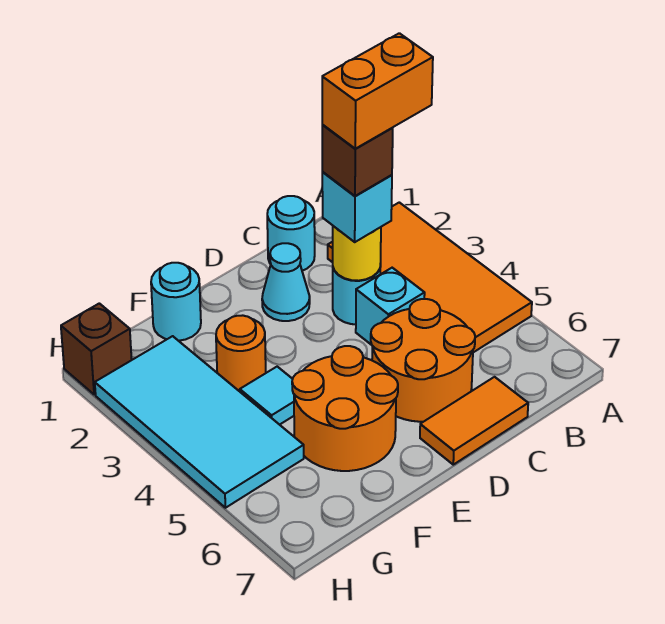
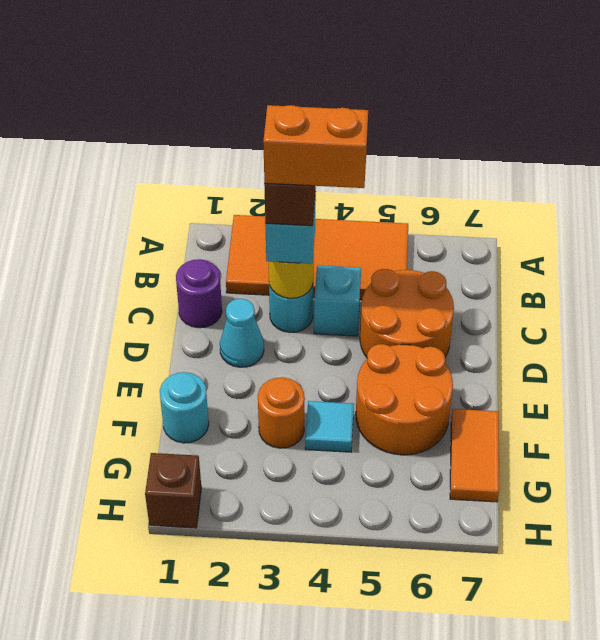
orange brick B3:C3 level 5 -> orange brick C3:C4 level 5
cyan round brick C1 level 1 -> purple round brick C1 level 1
orange tile C7:D7 level 1 -> orange tile F7:G7 level 1
cyan tile G2:H5 level 1 -> none

